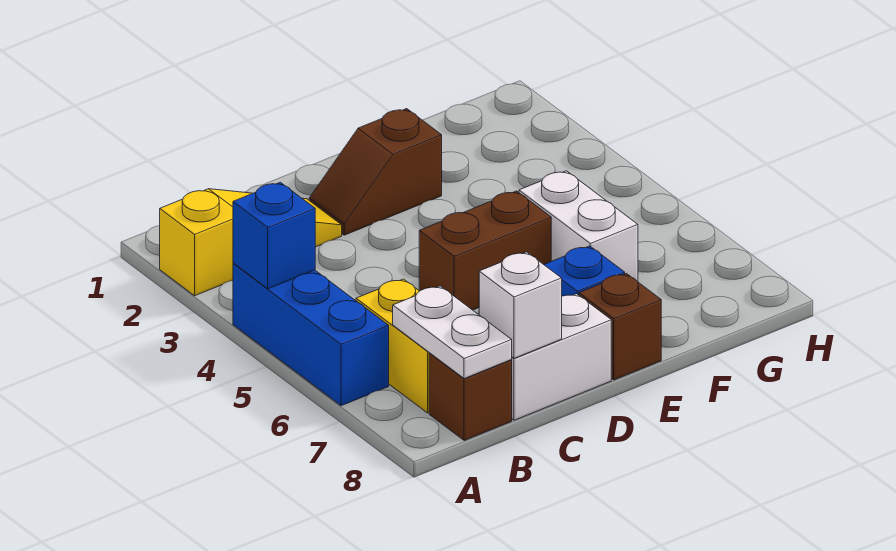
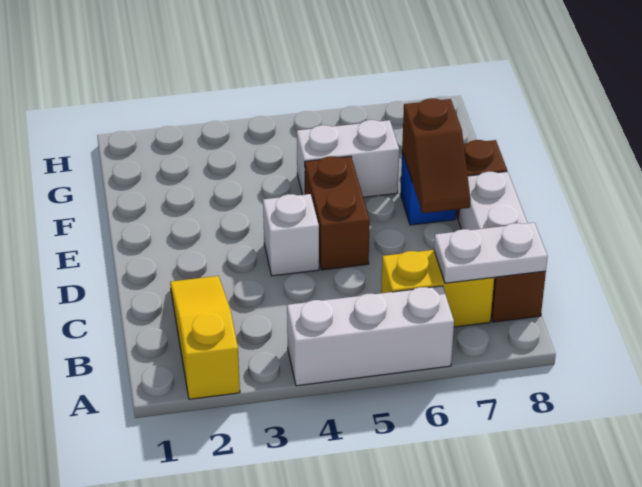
blue brick A4:A6 level 1 -> white brick A4:A6 level 1
blue brick A4 level 2 -> none
white brick C8 level 2 -> white brick D4 level 1
brown slope D2:E2 level 1 top E -> brown slope D7:E7 level 2 top E

